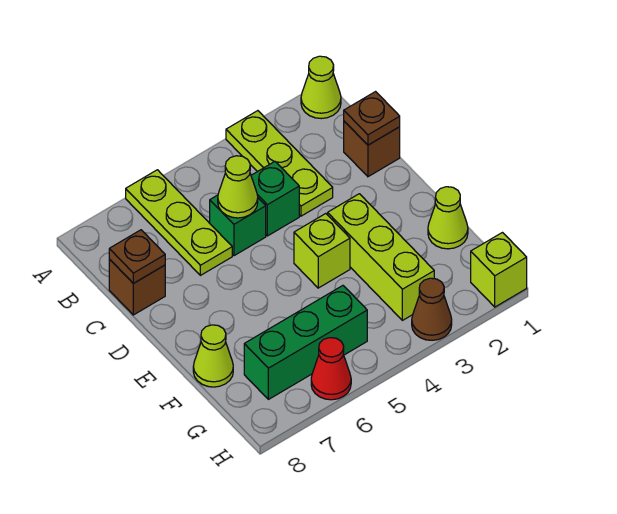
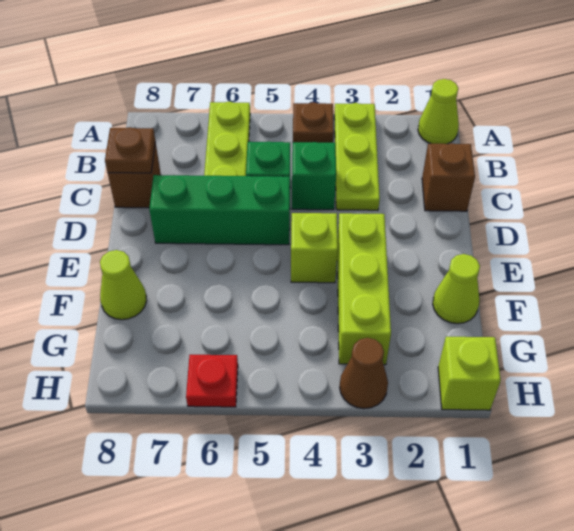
brown plate C1 level 2 -> brown plate A4 level 1
lime cone C5 level 2 -> none
green brick G5:G7 level 1 -> green brick D5:D7 level 1
red cone H6 level 1 -> red plate H6 level 1

